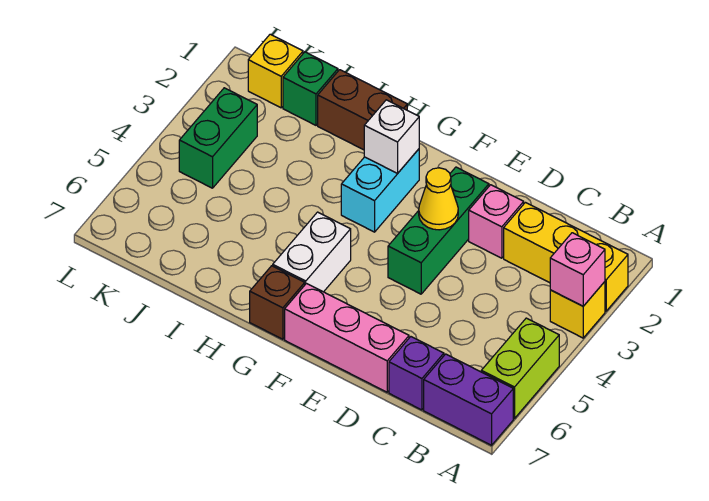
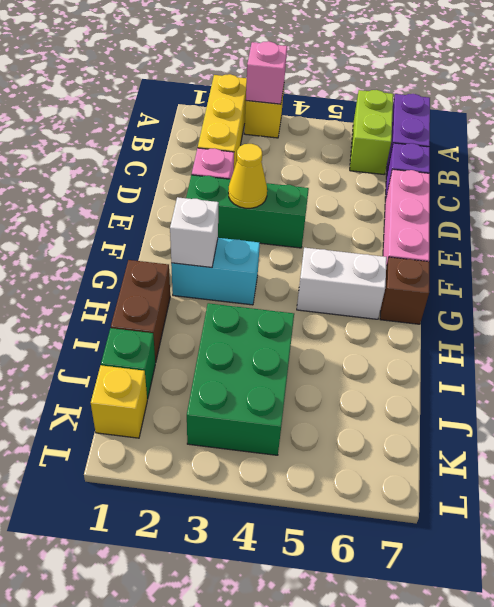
lime brick A5:A6 level 1 -> lime brick A6:B6 level 1
green brick K3:K4 level 1 -> green brick I3:K4 level 1

